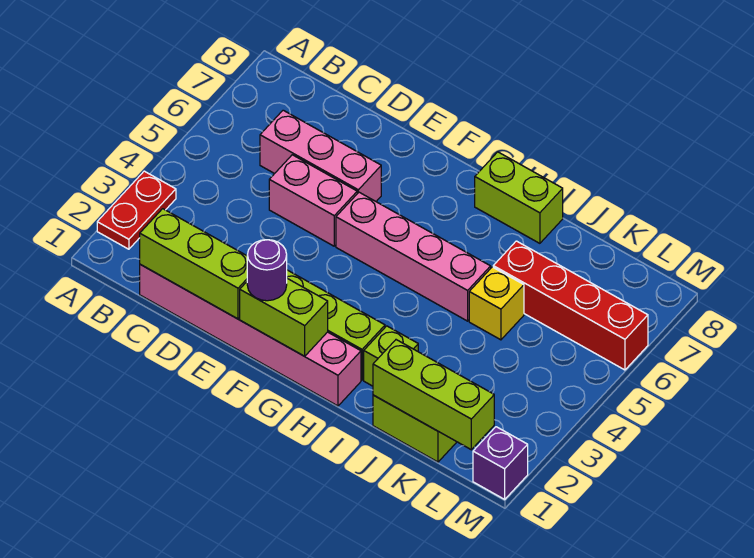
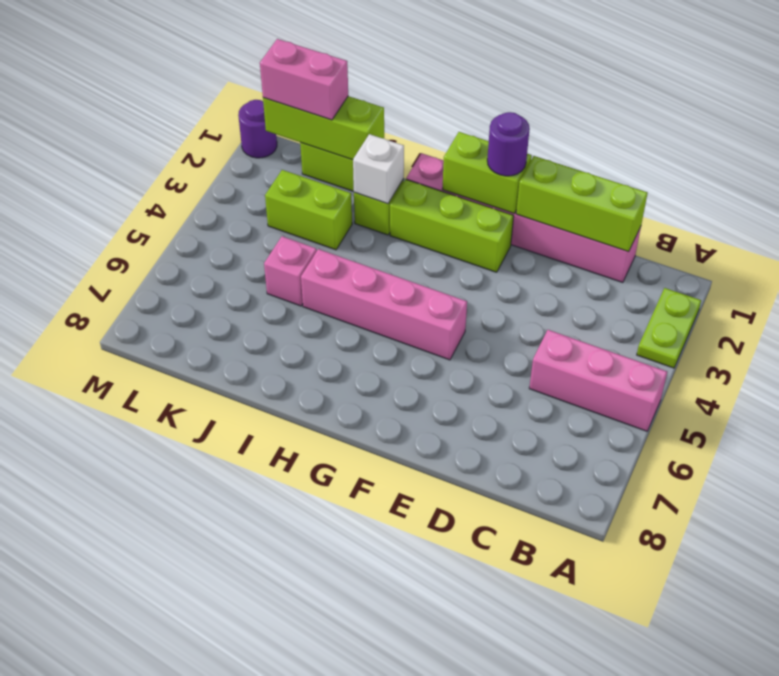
red plate A2:A3 level 1 -> lime plate A2:A3 level 1
pink brick C6:E6 level 1 -> pink brick A5:C5 level 1
pink brick D5:E5 level 1 -> pink brick K1:L1 level 3
lime brick H8:I8 level 1 -> lime brick J3:K3 level 1
none -> white brick I2 level 2
yellow brick J5 level 1 -> pink brick J5 level 1
red brick J6:M6 level 1 -> none
purple brick M1 level 1 -> purple round brick M1 level 1

